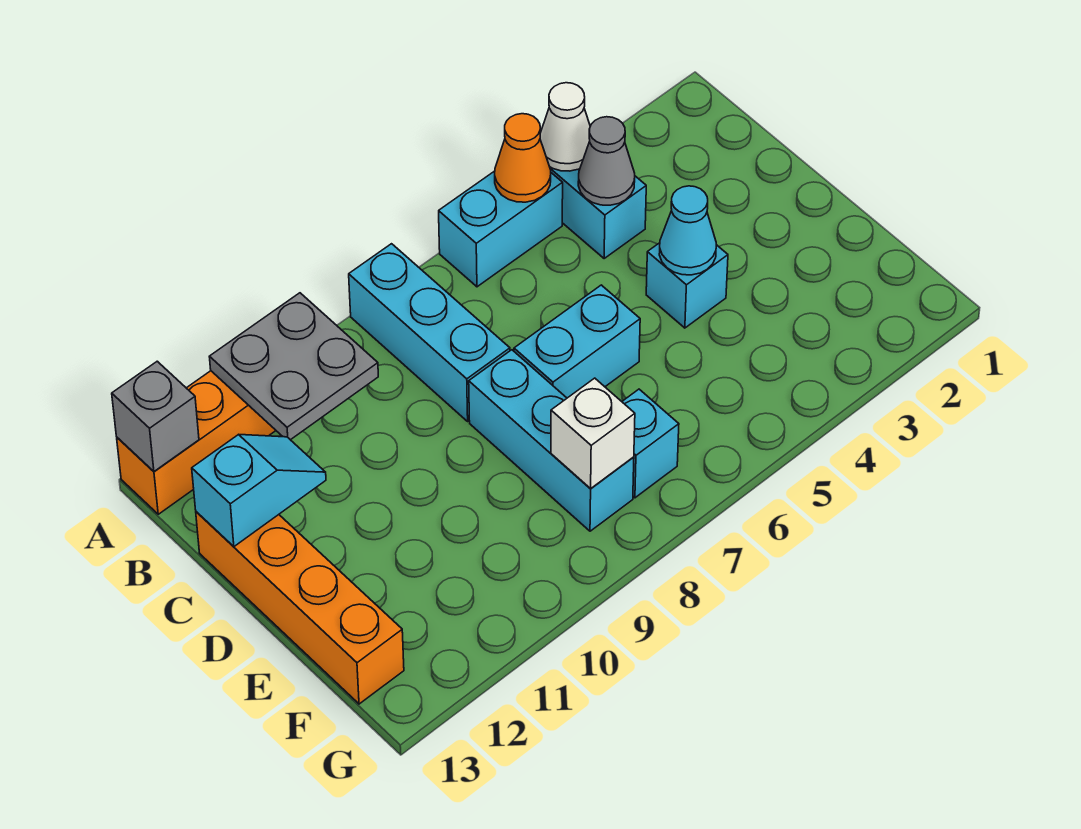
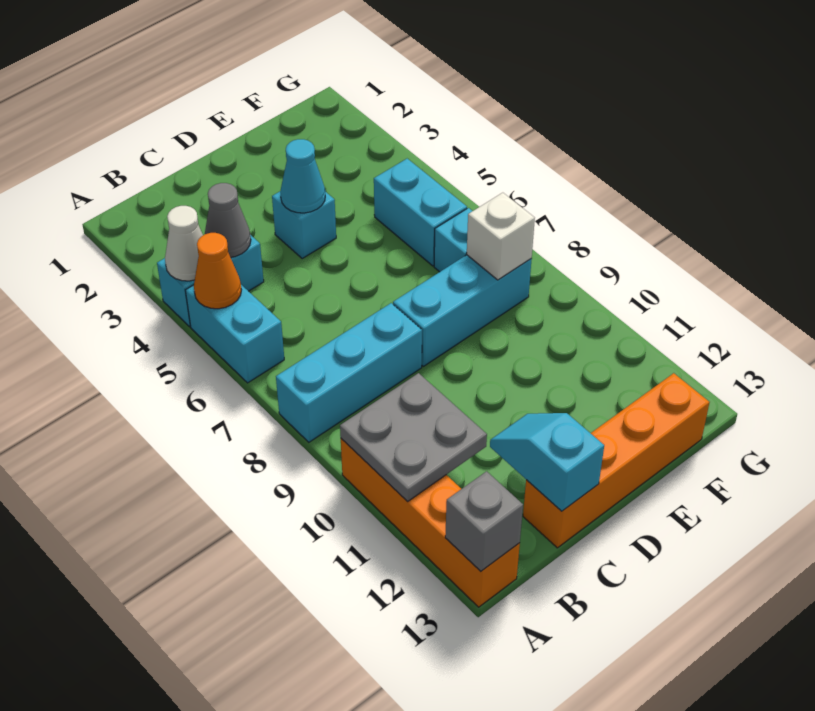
cyan brick D6:D7 level 1 -> cyan brick F5:F6 level 1

